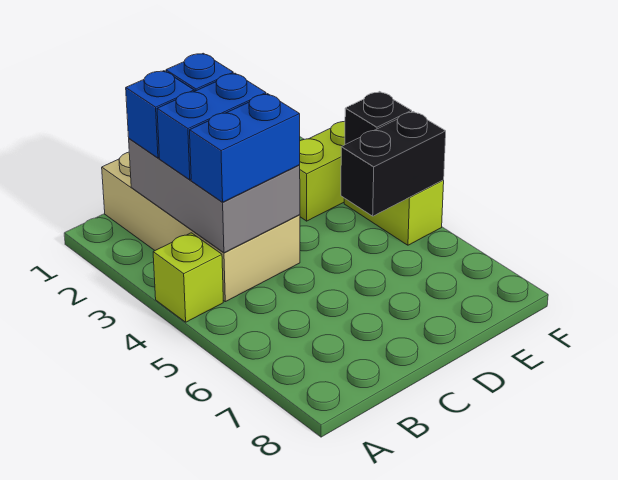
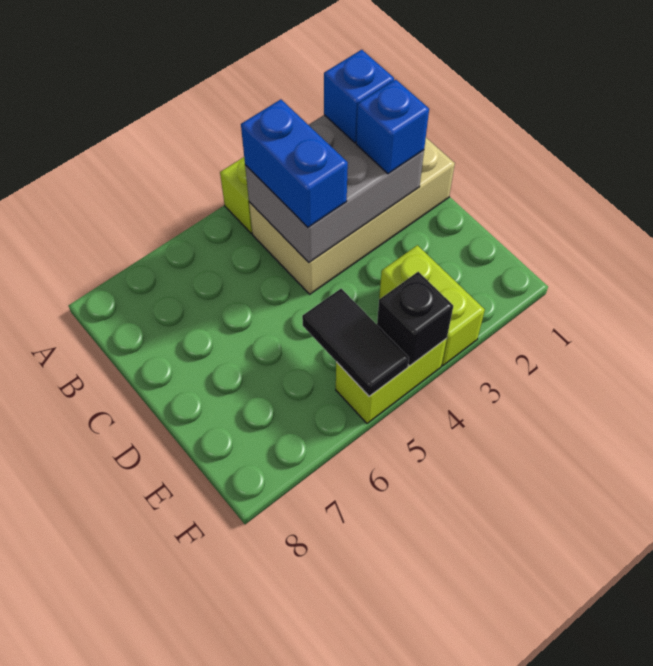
blue brick B3:C3 level 3 -> none
black brick E5:F5 level 2 -> black tile E5:F5 level 2

